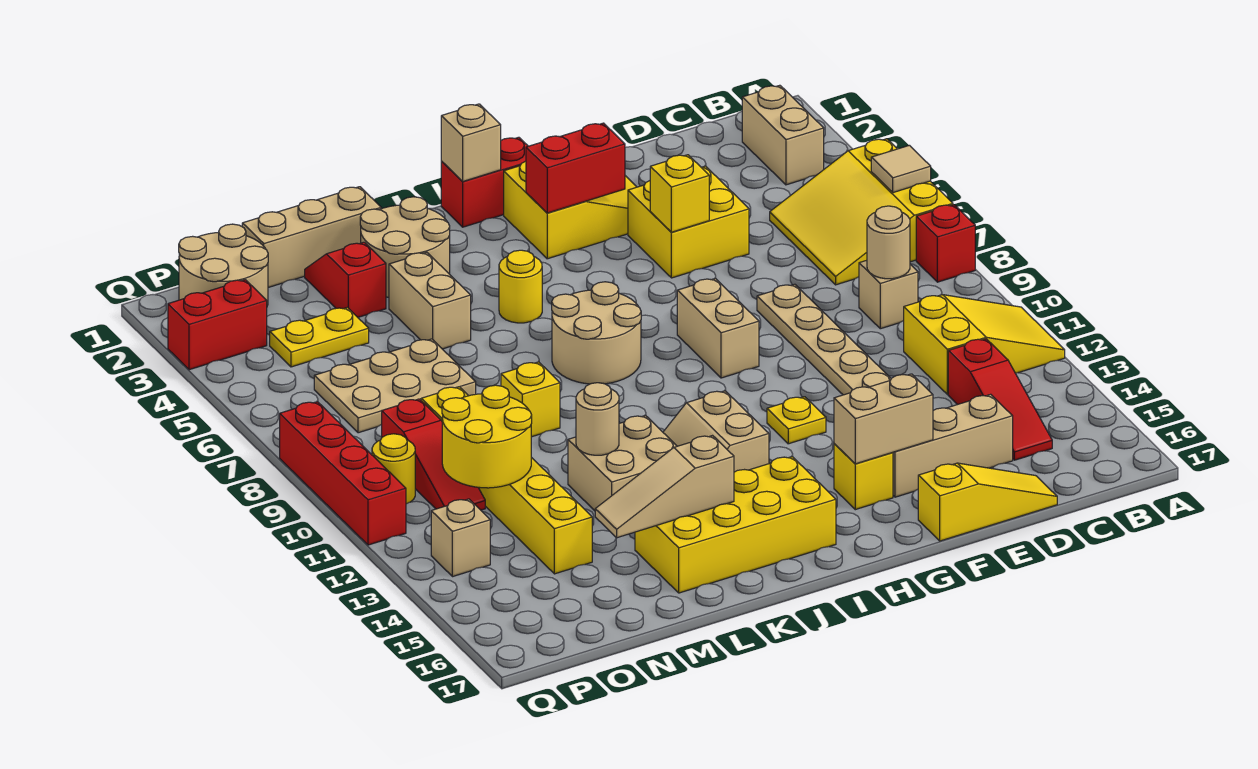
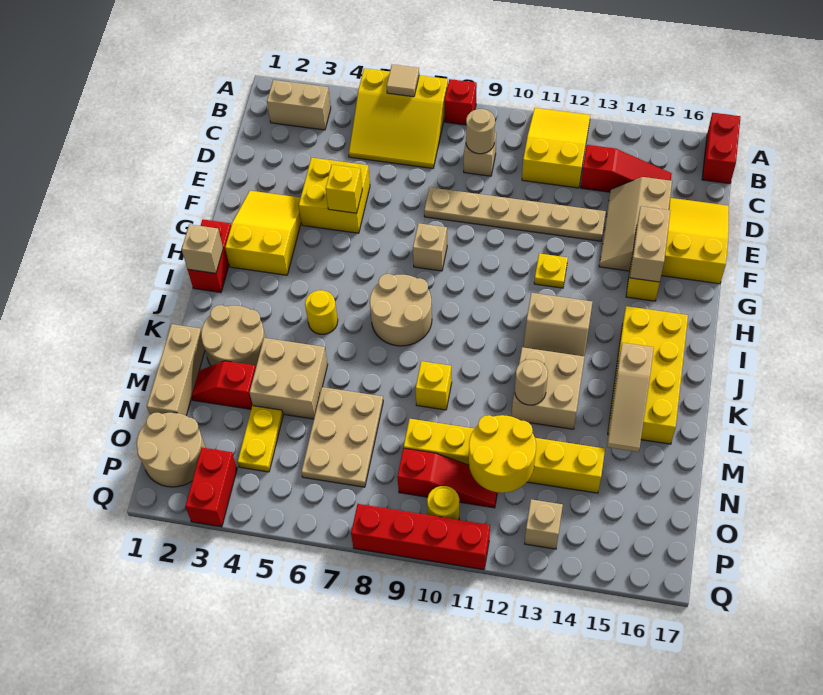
yellow slope D17:F17 level 1 top F -> yellow slope D16:F17 level 1 top F
red brick G3:H3 level 2 -> red brick A17:B17 level 1
tan brick G8:G9 level 1 -> tan brick G8 level 1
tan brick L4:L5 level 1 -> tan brick L4:M5 level 1

